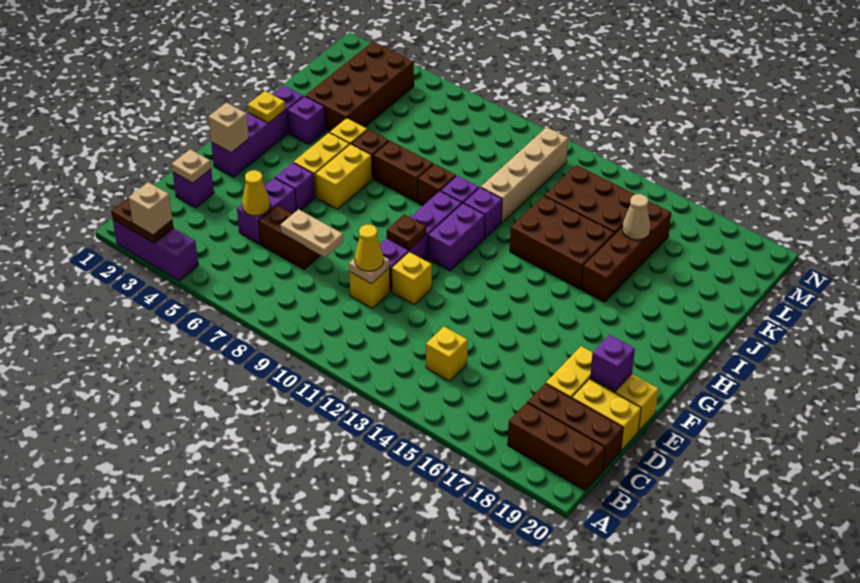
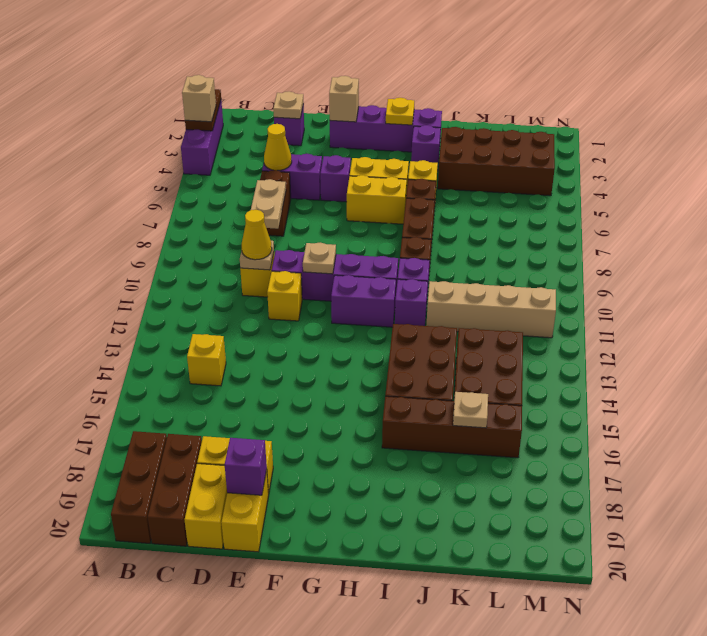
brown plate F10 level 2 -> tan plate F10 level 2
tan cone K16 level 2 -> tan plate K16 level 2

